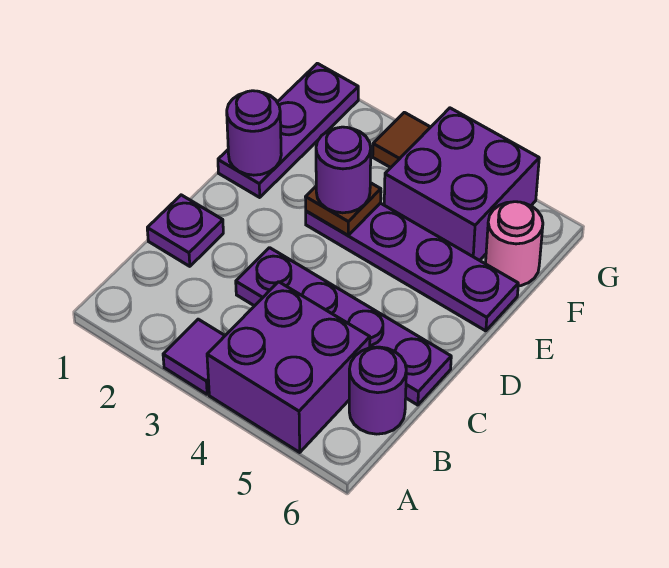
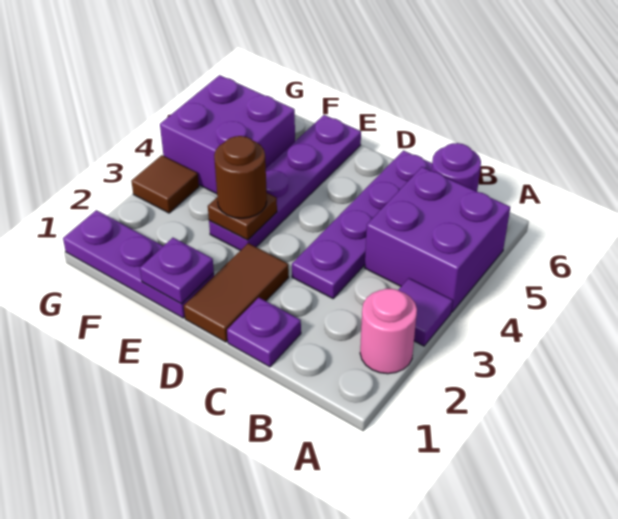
none -> brown tile D1:D2 level 1
purple round brick E1 level 2 -> purple plate E1 level 2
purple round brick E3 level 3 -> brown round brick E3 level 3
pink round brick F6 level 1 -> pink round brick A2 level 1

